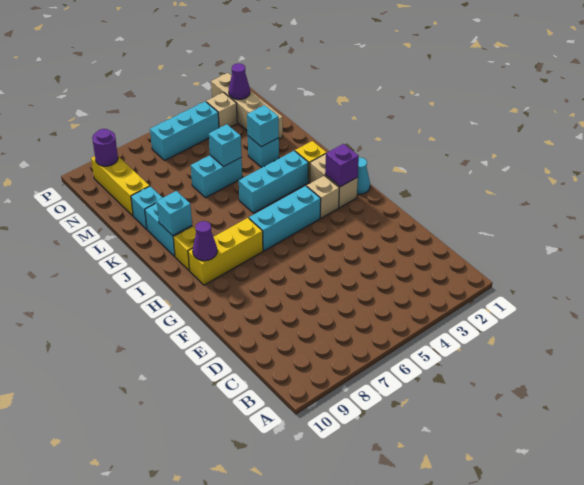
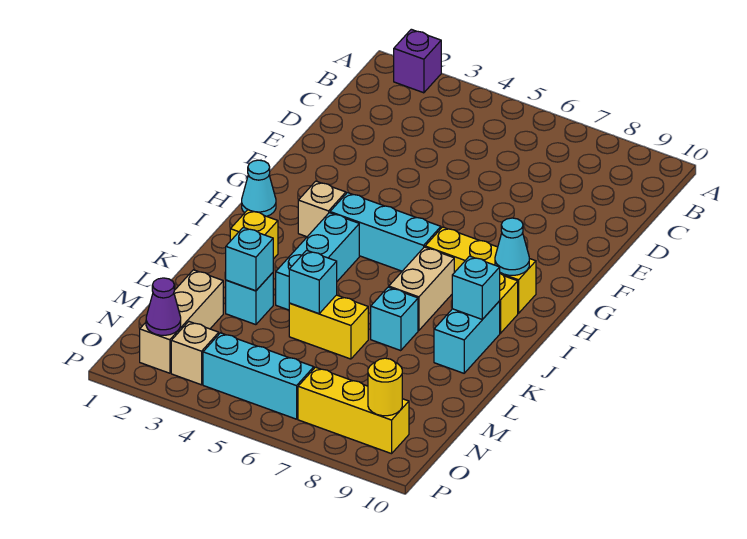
tan brick H2:I2 level 1 -> tan brick I7:J7 level 1
purple brick H2 level 2 -> purple brick A2 level 1
purple cone H9 level 2 -> cyan cone H9 level 2
cyan brick J3:J5 level 1 -> cyan brick I4:K4 level 1
cyan brick L5:L6 level 1 -> yellow brick L5:L6 level 1
cyan brick L9 level 1 -> cyan brick K7 level 1
tan brick M2:P2 level 1 -> tan brick M2:O2 level 1
yellow brick M9:O9 level 1 -> yellow brick O7:O9 level 1
purple round brick O9 level 2 -> yellow round brick O9 level 2

